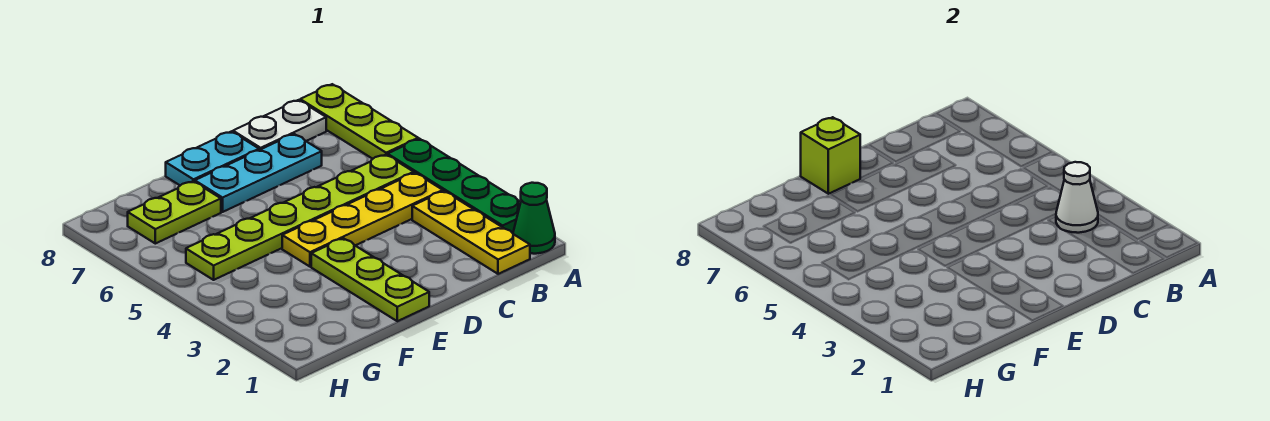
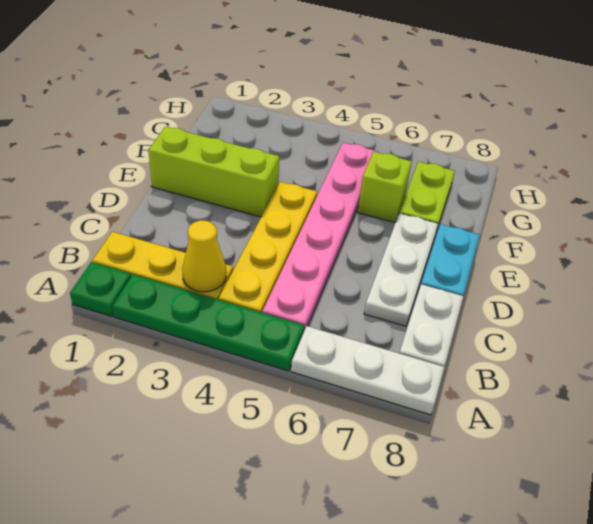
green cone A1 level 1 -> green plate A1 level 1
lime plate A6:A8 level 1 -> white plate A6:A8 level 1
white cone B3 level 2 -> yellow cone B3 level 2
lime plate B5:G5 level 1 -> pink plate B5:G5 level 1
cyan plate C7:E7 level 1 -> white plate C7:E7 level 1
lime plate E1:E3 level 1 -> lime brick E1:E3 level 1
lime brick E8 level 2 -> lime brick F6 level 1

